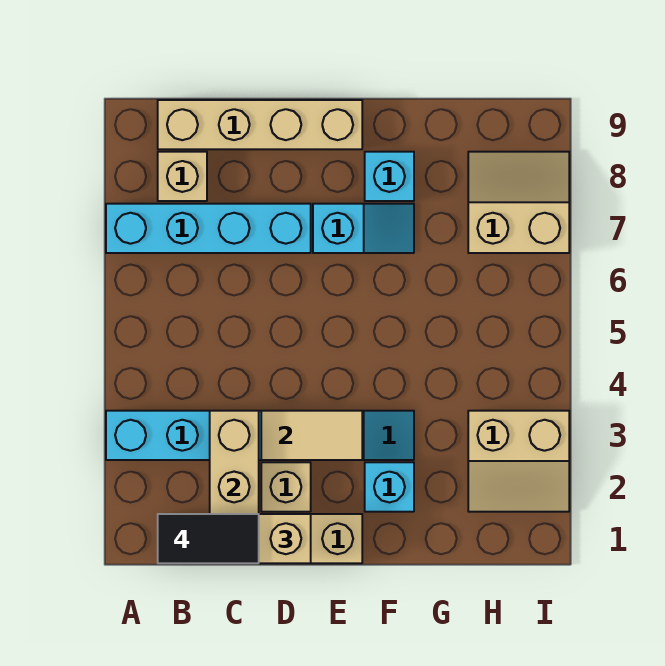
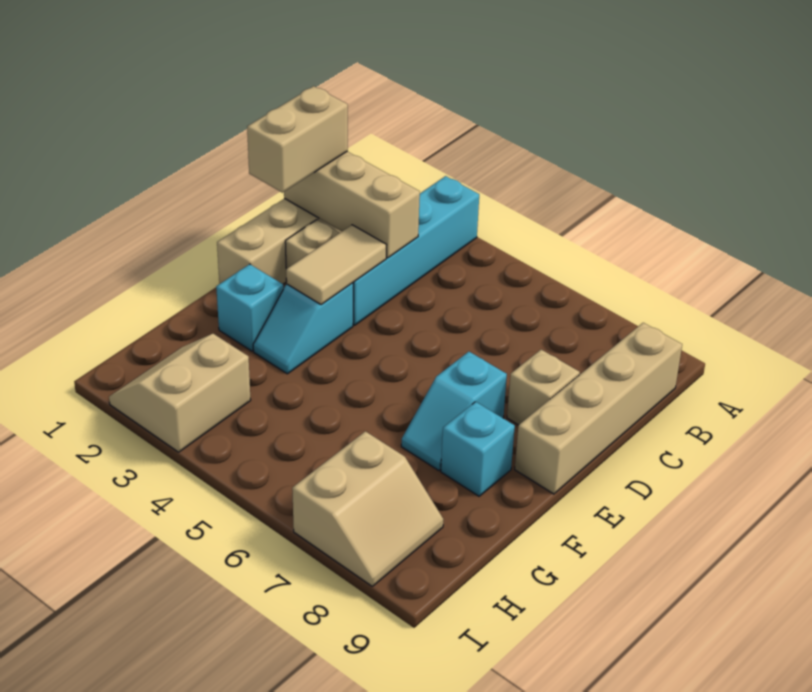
cyan brick A7:D7 level 1 -> none
black tile B1:C1 level 4 -> none
tan brick B8 level 1 -> tan brick D8 level 1

